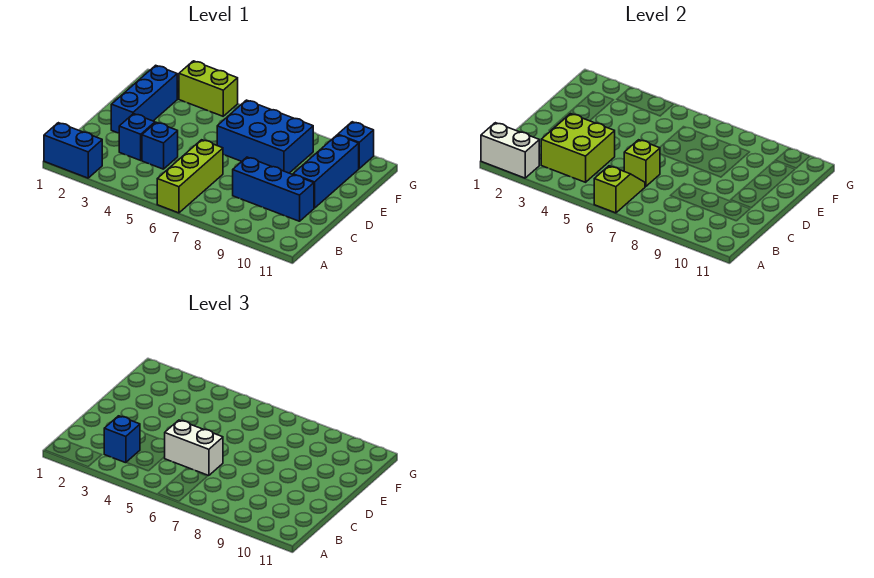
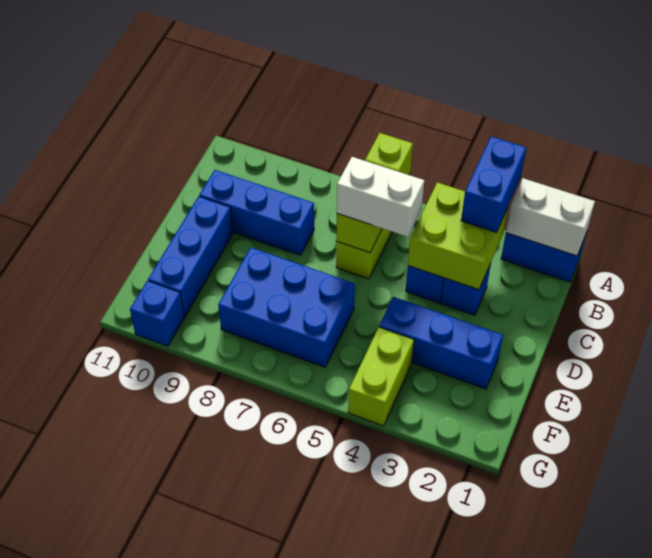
blue brick B3 level 3 -> blue brick A3:B3 level 3
blue brick D2:F2 level 1 -> blue brick E2:E4 level 1
lime brick G3:G4 level 1 -> lime brick F4:G4 level 1

